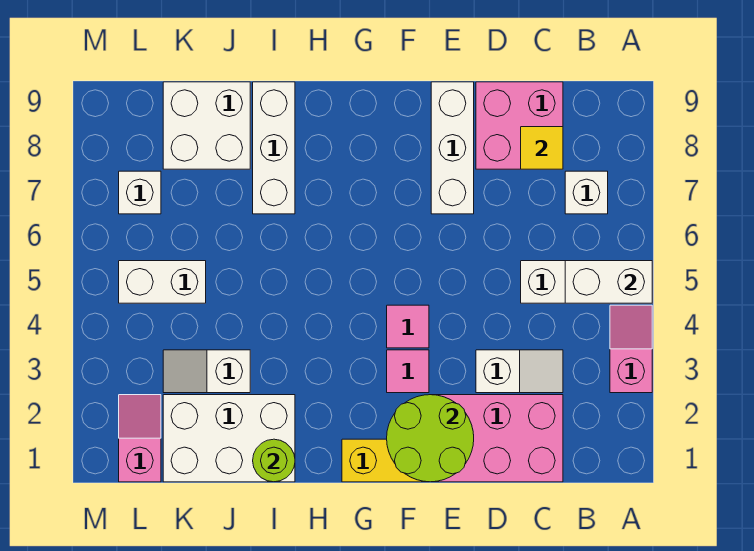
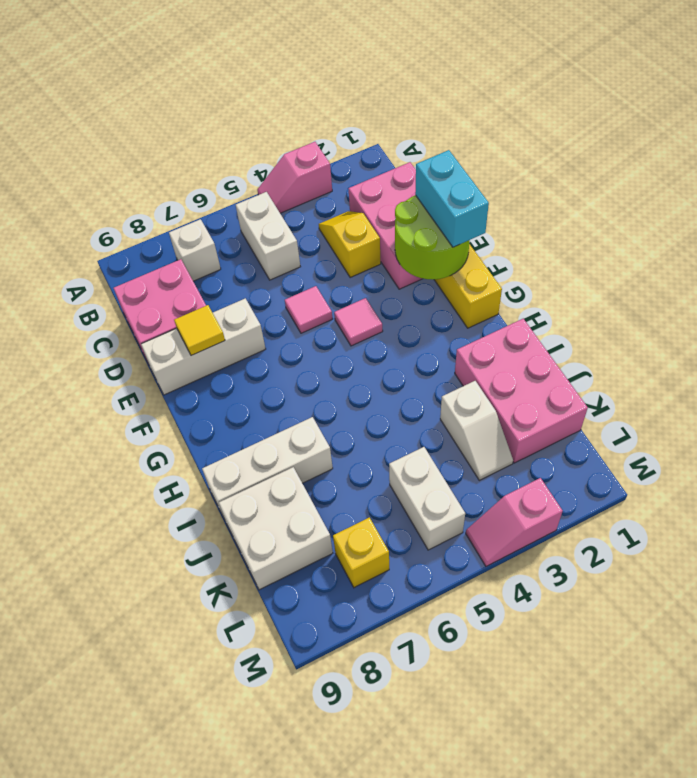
white brick A5:B5 level 2 -> none
white slope C3:D3 level 1 top D -> yellow slope C3:D3 level 1 top D
yellow tile C8 level 2 -> yellow tile E8 level 2
none -> cyan brick E1:F1 level 3
pink tile F3 level 1 -> pink tile E5 level 1
white brick I1:K2 level 1 -> pink brick I1:K2 level 1
lime round brick I1 level 2 -> none
pink slope L1:L2 level 1 top 1 -> pink slope M3:M4 level 1 top 3
white brick L7 level 1 -> yellow brick L7 level 1

